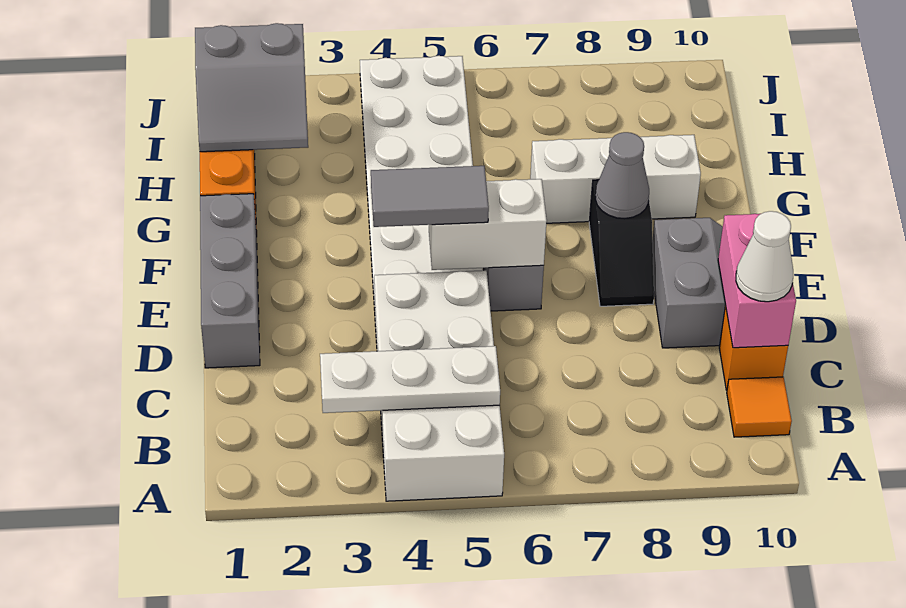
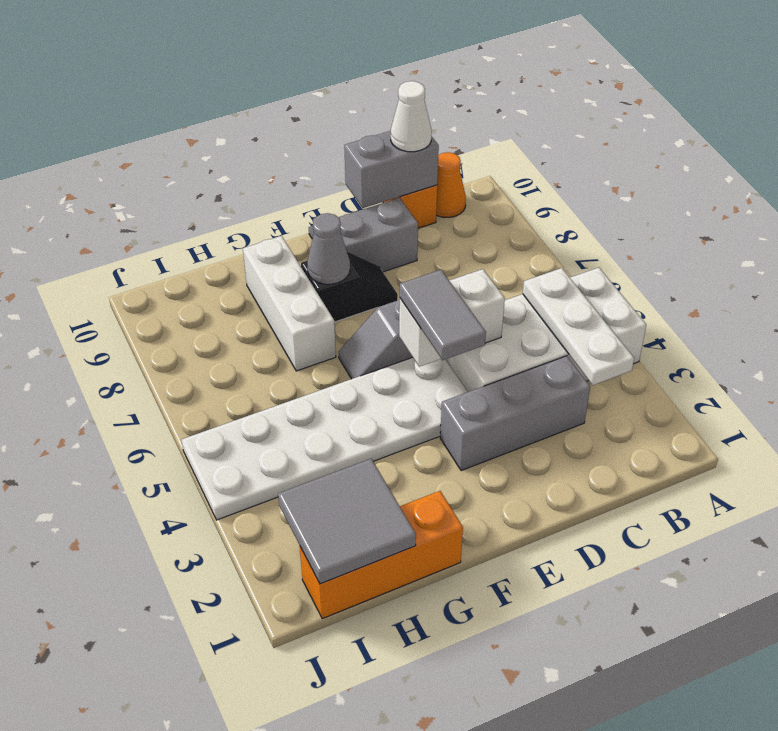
orange tile B10 level 1 -> orange cone B10 level 1
pink brick C10:D10 level 2 -> grey brick C10:D10 level 2
grey brick D1:F1 level 1 -> grey brick C3:E3 level 1
white brick E5:E6 level 2 -> white brick D5:E5 level 2
grey slope H1:I2 level 2 top I -> grey tile H1:I2 level 2

